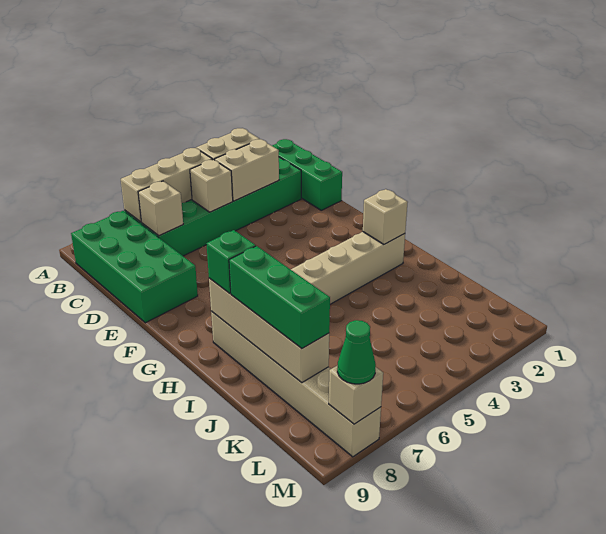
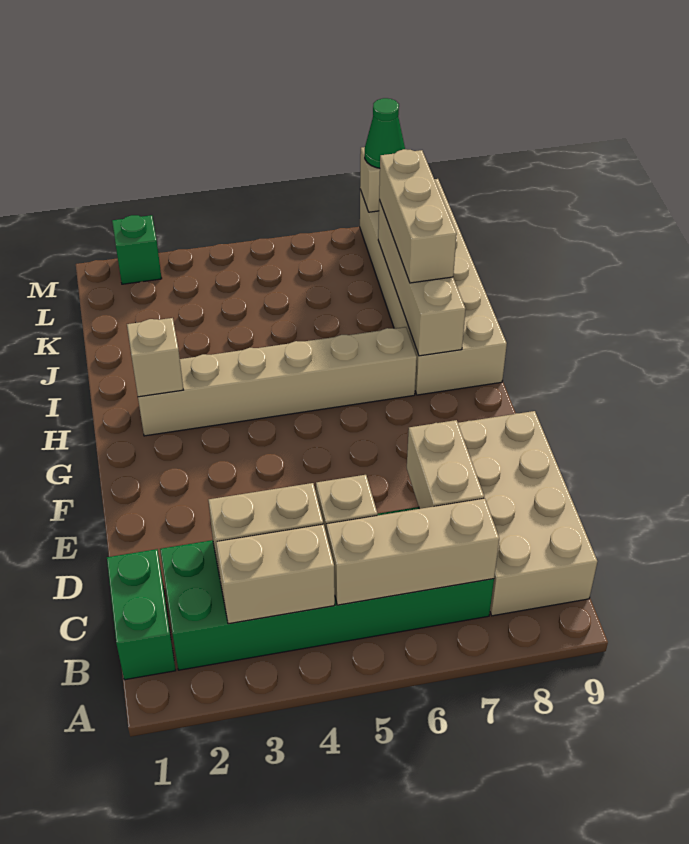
green brick B1:D1 level 1 -> green brick B1:C1 level 1
green brick B8:E9 level 1 -> tan brick B8:E9 level 1
tan brick C7 level 2 -> tan brick C7:D7 level 2
tan brick H8:M8 level 1 -> tan brick H8:M9 level 1
green brick H8 level 3 -> green brick M2 level 1
green brick I8:K8 level 3 -> tan brick I8:K8 level 3

